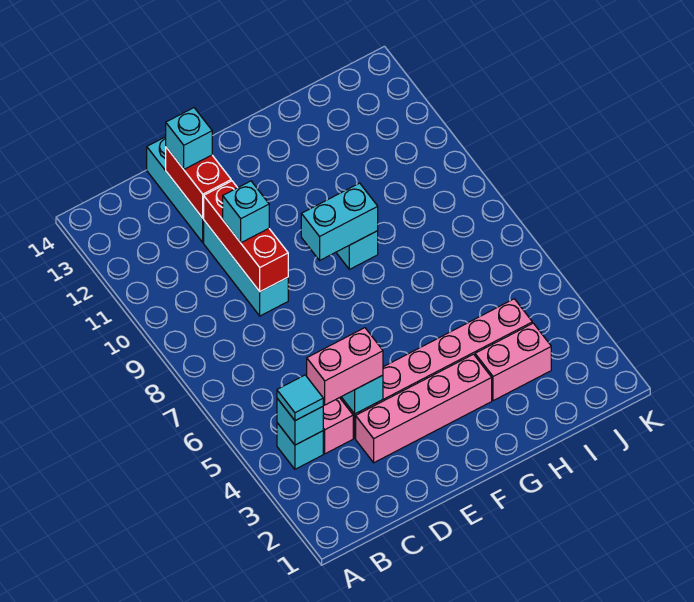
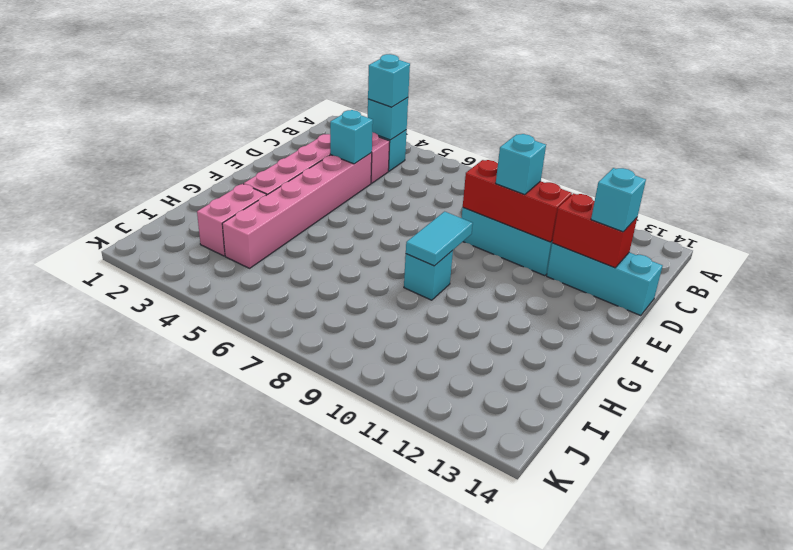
cyan tile B4 level 3 -> cyan brick B4 level 3
pink brick C4:D4 level 3 -> none
cyan brick F9:G9 level 2 -> cyan tile F9:G9 level 2

